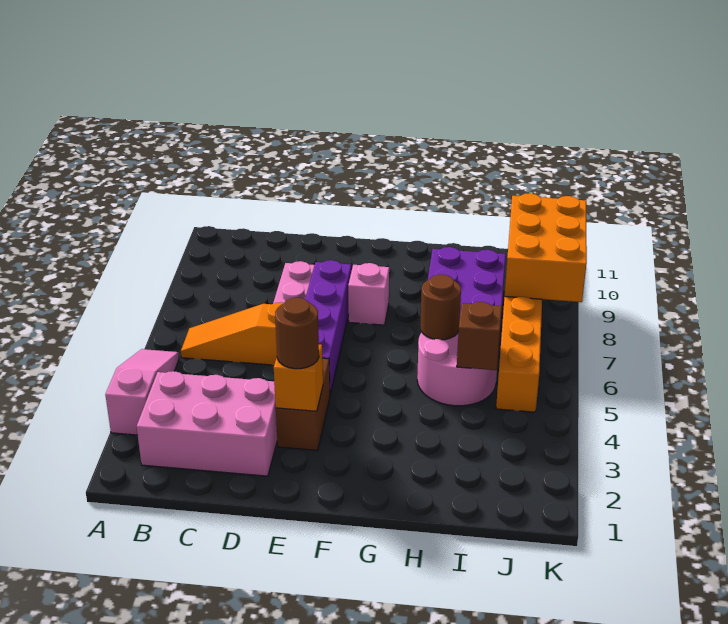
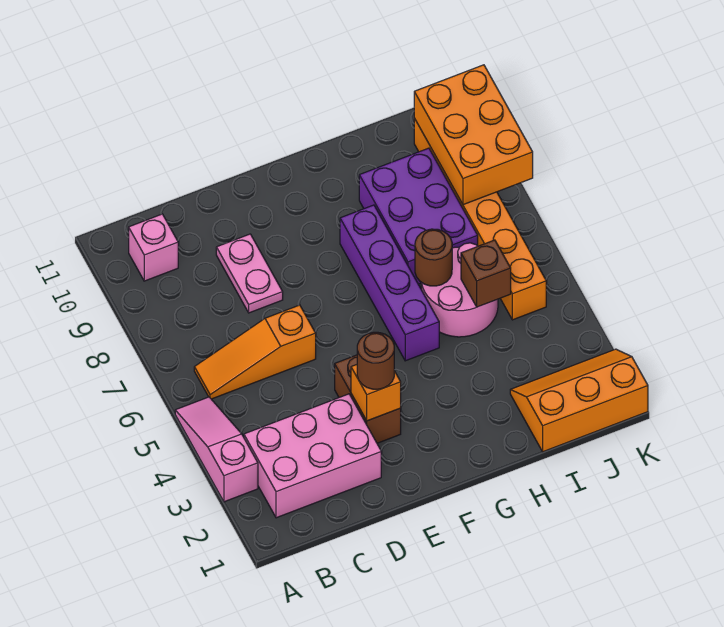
purple brick E5:E8 level 1 -> purple brick G5:G8 level 1
pink brick F8 level 1 -> pink brick B10 level 1
none -> orange slope I1:K2 level 1 top 1

